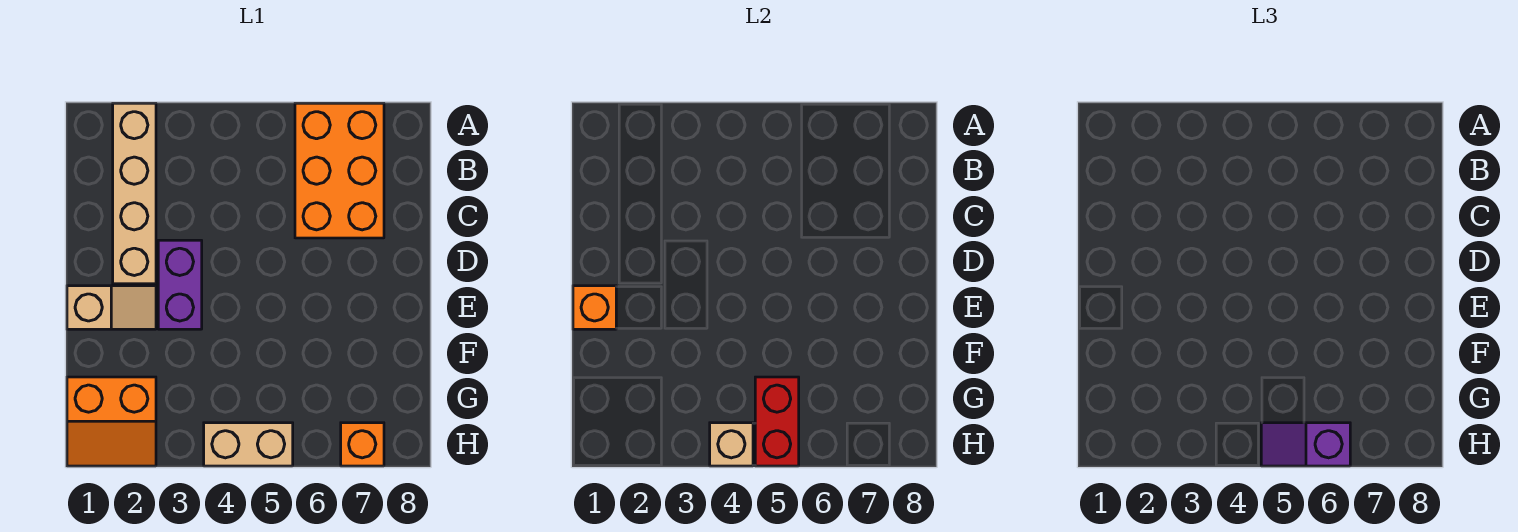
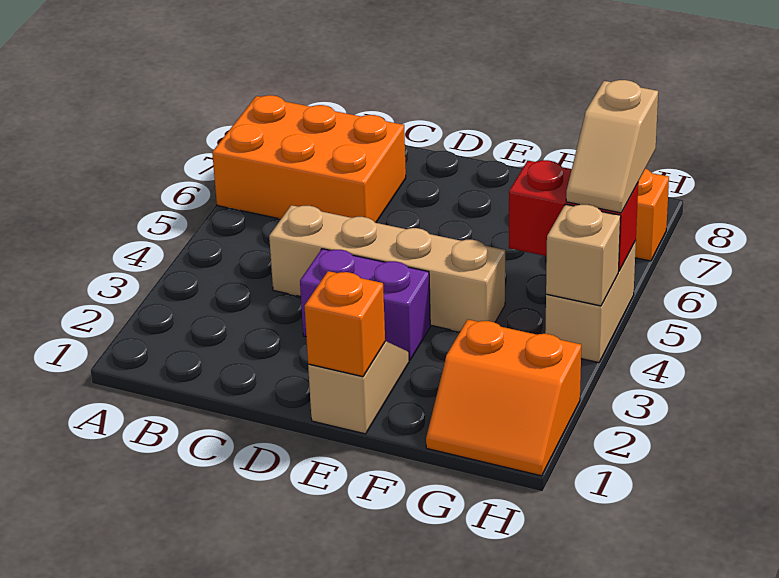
tan brick A2:D2 level 1 -> tan brick C4:F4 level 1
orange slope G1:H2 level 1 top G -> orange slope G1:H2 level 1 top 2
purple slope H5:H6 level 3 top 6 -> tan slope H5:H6 level 3 top 6

